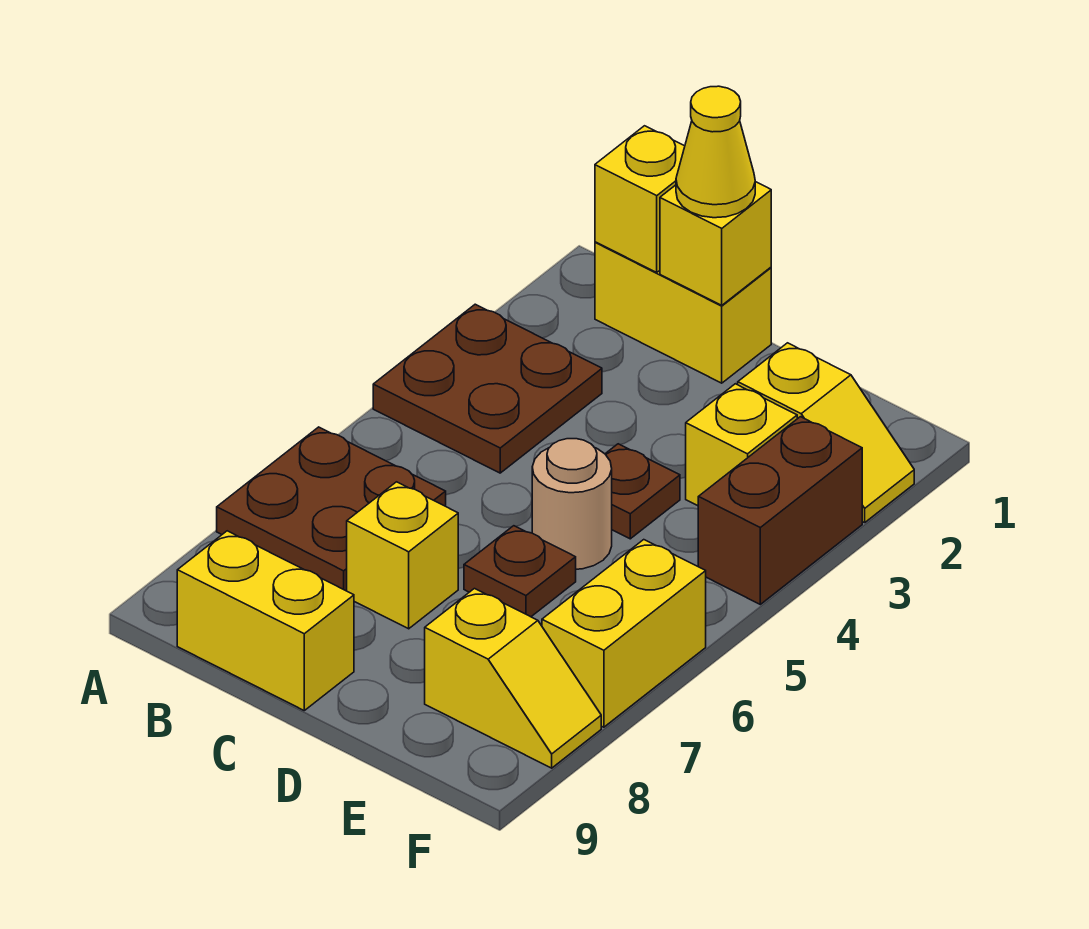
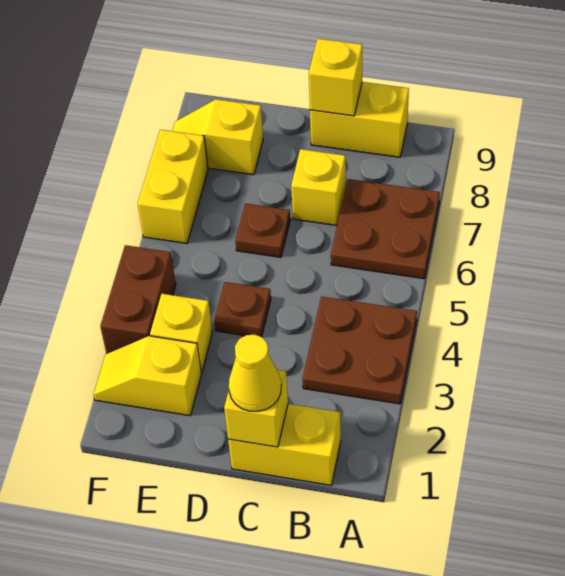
yellow brick B1 level 2 -> yellow brick C9 level 2
tan round brick D5 level 1 -> none

